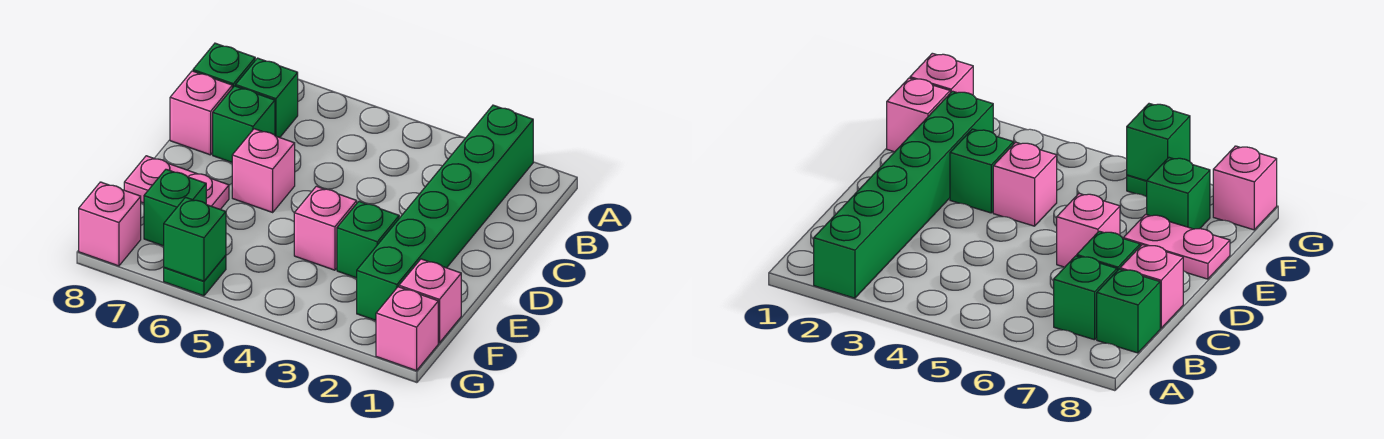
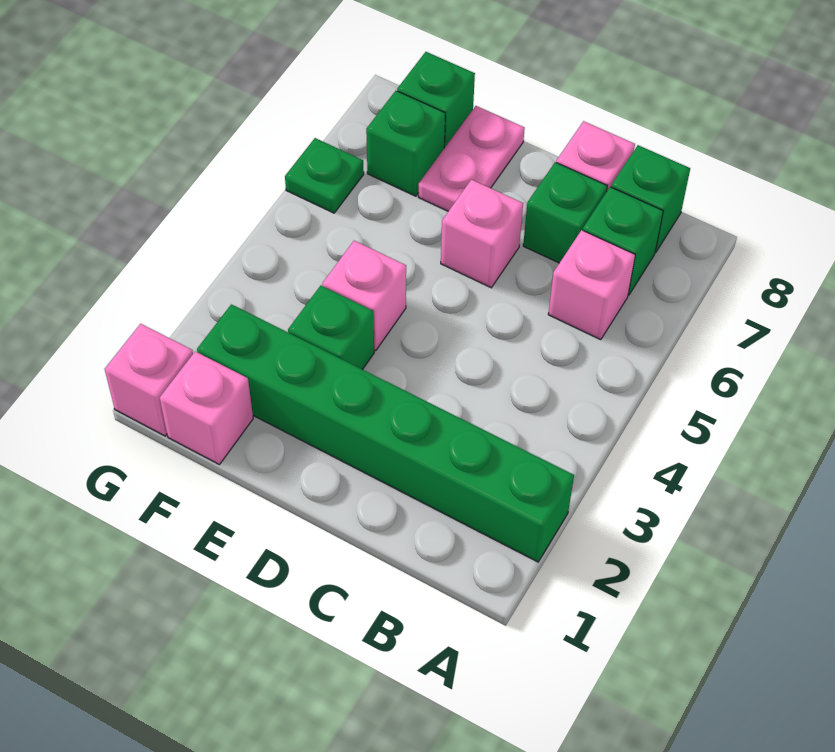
green brick G6 level 2 -> green brick F8 level 1
pink brick G8 level 1 -> pink brick B6 level 1

